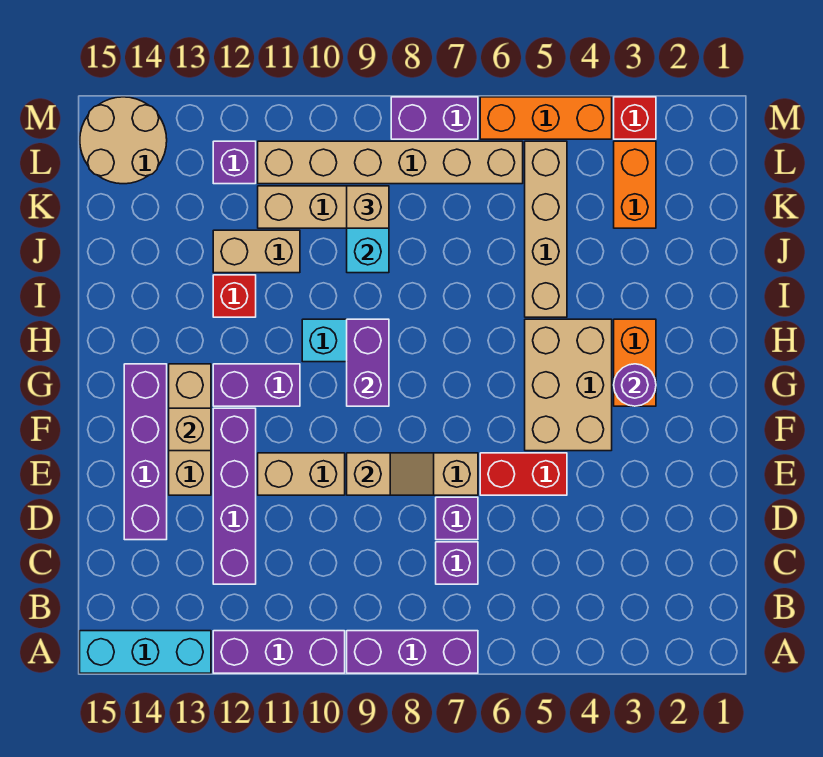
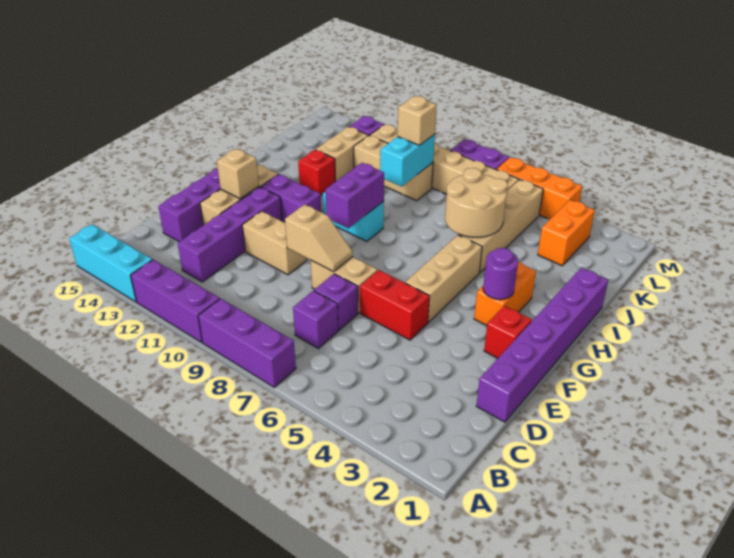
none -> purple brick D1:I1 level 1
tan brick F4:H5 level 1 -> tan brick F5:H5 level 1
tan brick J11:J12 level 1 -> tan brick J12:K12 level 1
tan round brick L14:M15 level 1 -> tan round brick I5:J6 level 2
red brick M3 level 1 -> red brick F2 level 1

